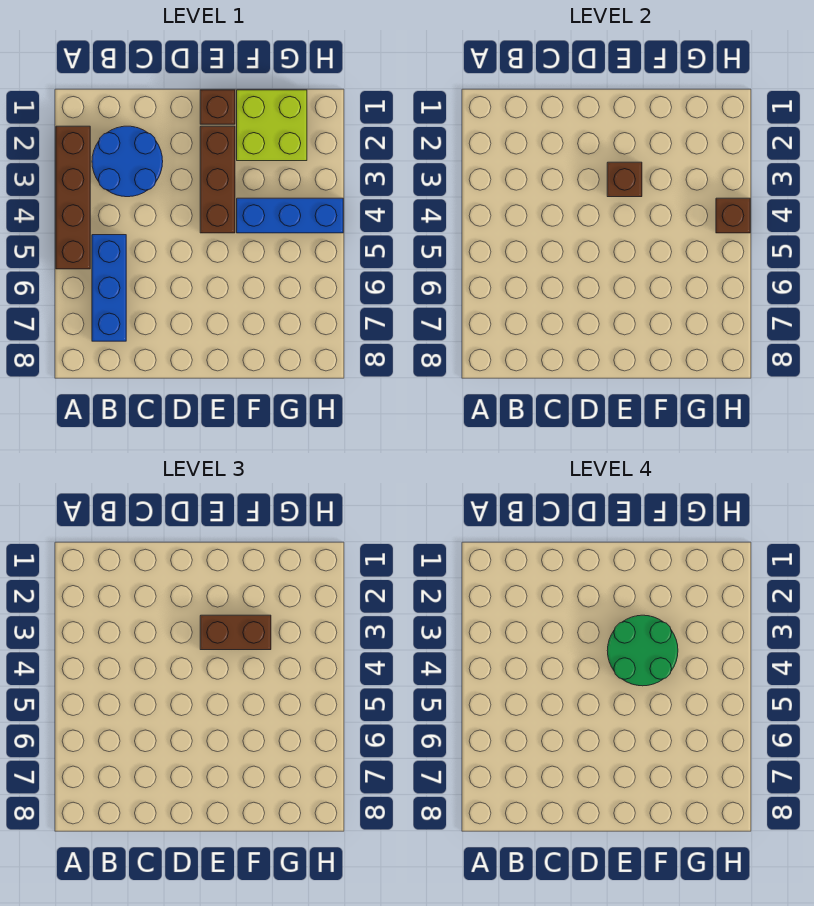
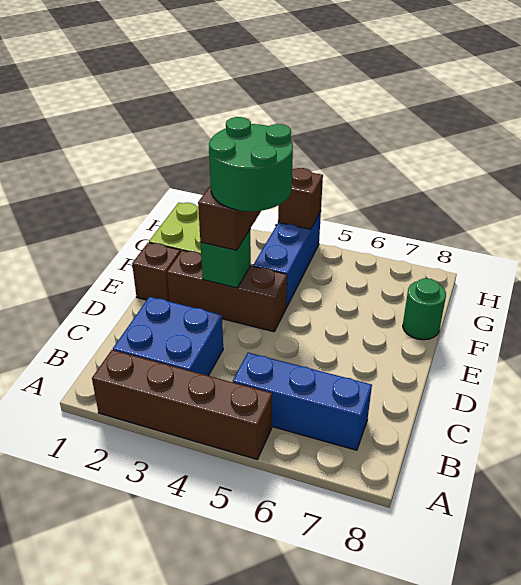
blue round brick B2:C3 level 1 -> blue brick B2:C3 level 1
brown brick E3 level 2 -> green brick E3 level 2
none -> green round brick F8 level 1

